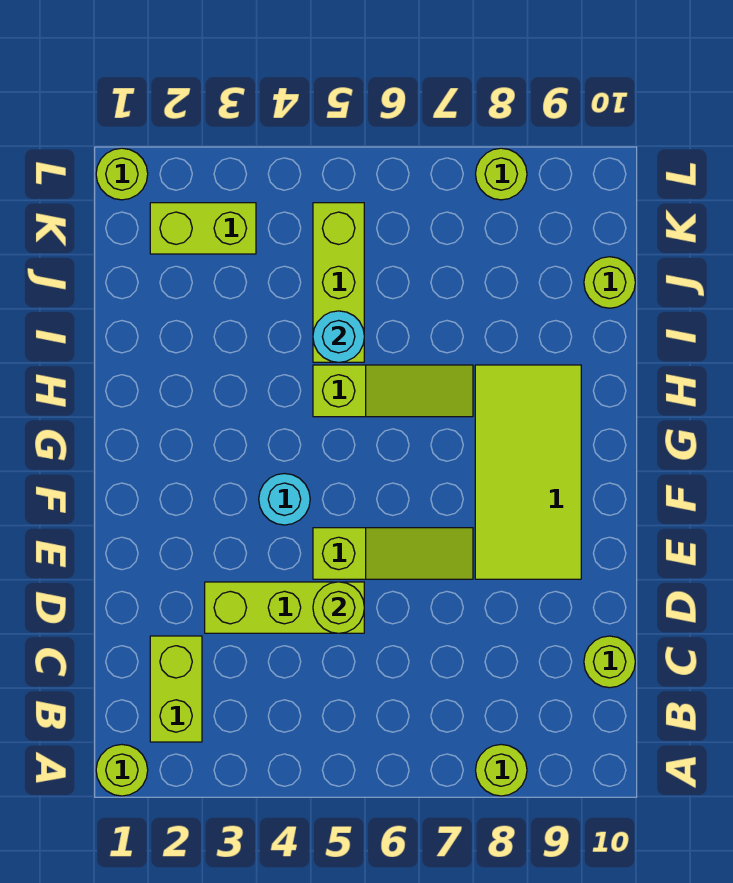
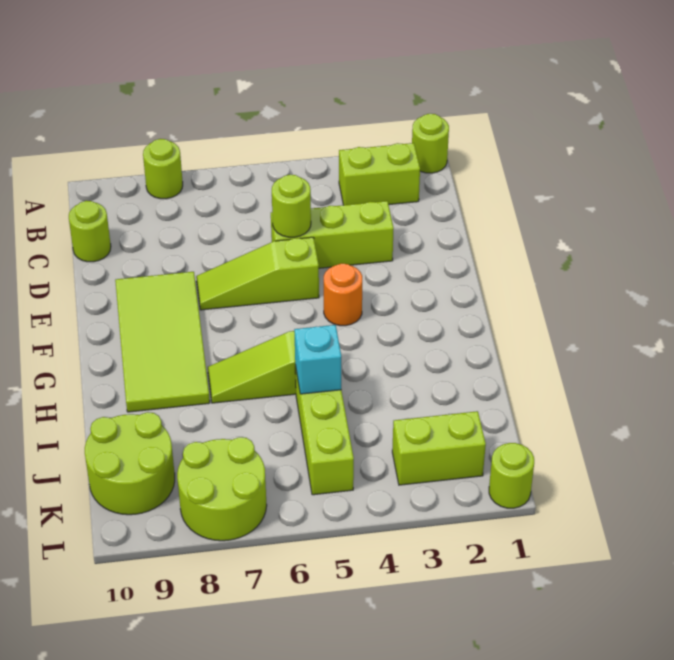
lime brick B2:C2 level 1 -> lime brick B2:B3 level 1
cyan round brick F4 level 1 -> orange round brick F4 level 1
cyan round brick I5 level 2 -> cyan brick I5 level 2
lime round brick J10 level 1 -> lime round brick J9:K10 level 1
lime round brick L8 level 1 -> lime round brick K7:L8 level 1

